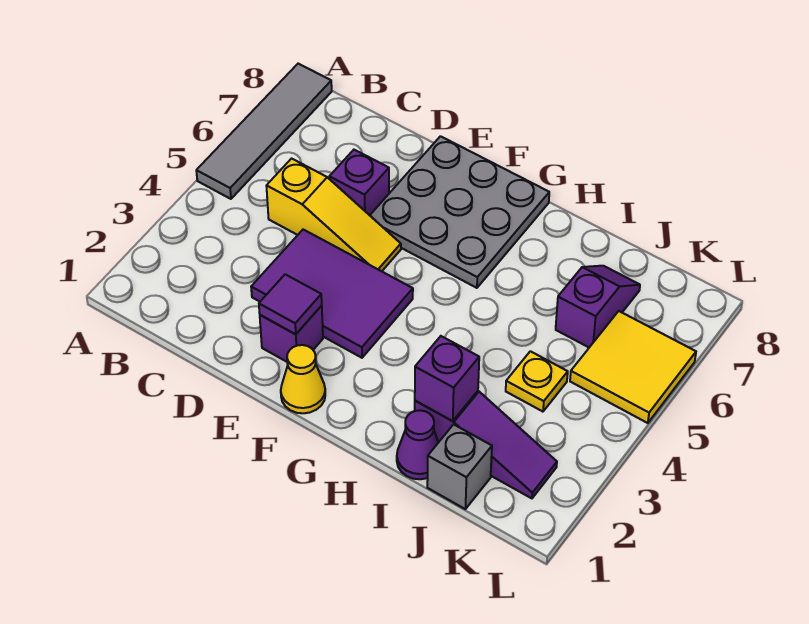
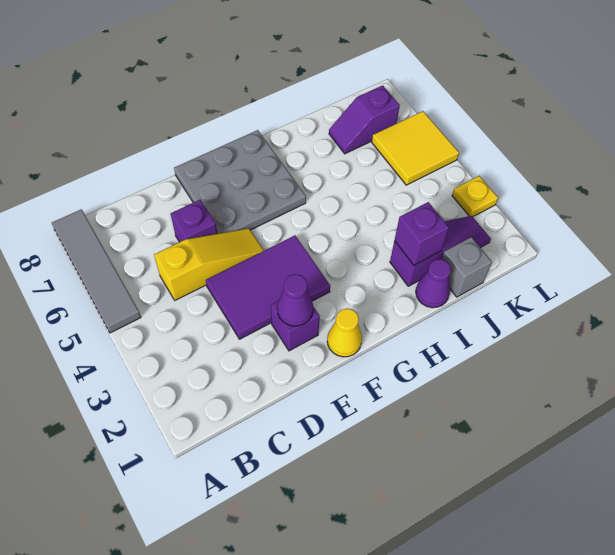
purple tile E2 level 2 -> purple cone E2 level 2
yellow plate J4 level 1 -> yellow plate L3 level 1
purple slope J6:J7 level 1 top 6 -> purple slope J7:K7 level 1 top K

